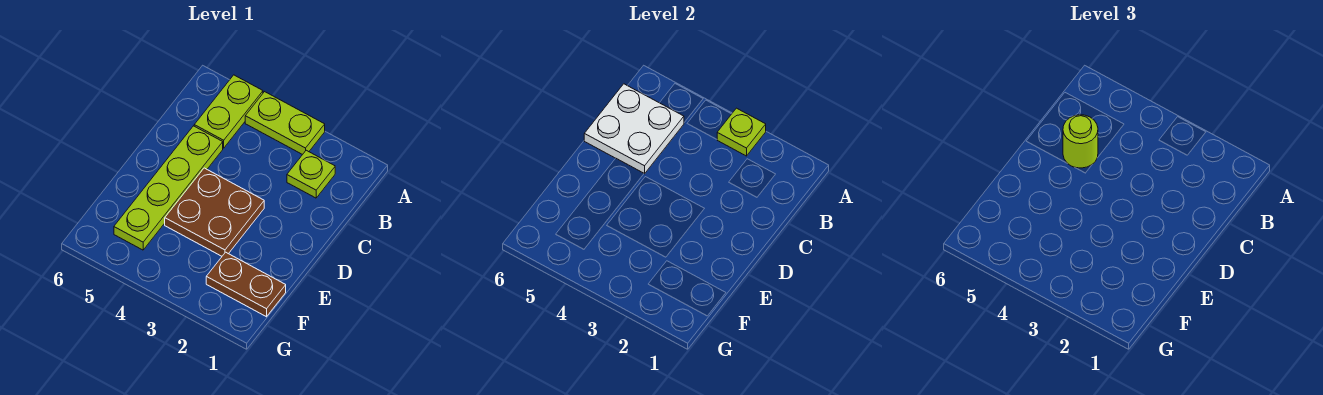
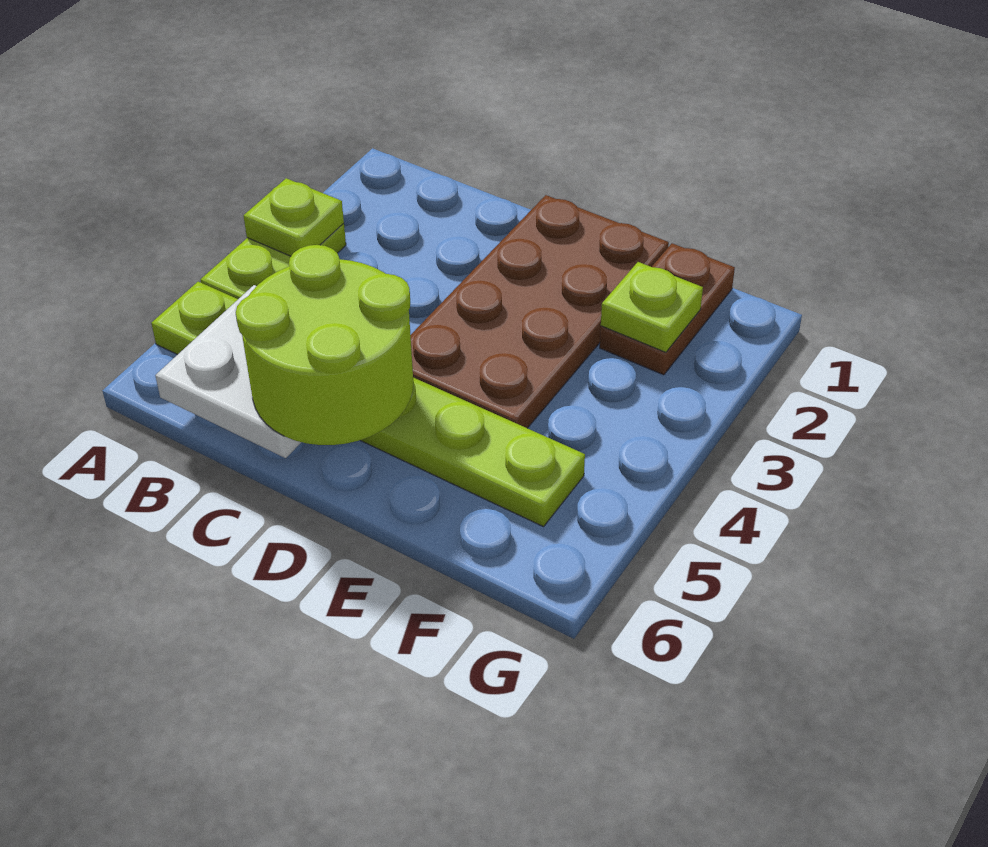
lime plate B2 level 1 -> lime plate F2 level 2
lime round brick C5 level 3 -> lime round brick C5:D6 level 3
brown plate D3:E4 level 1 -> brown plate D1:E4 level 1

